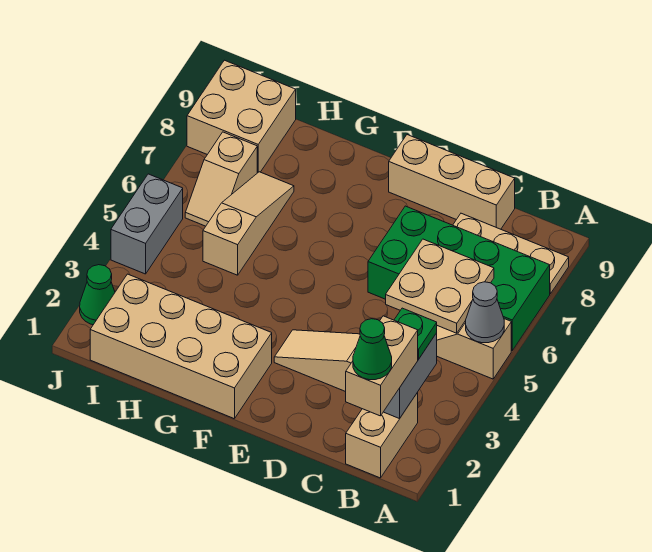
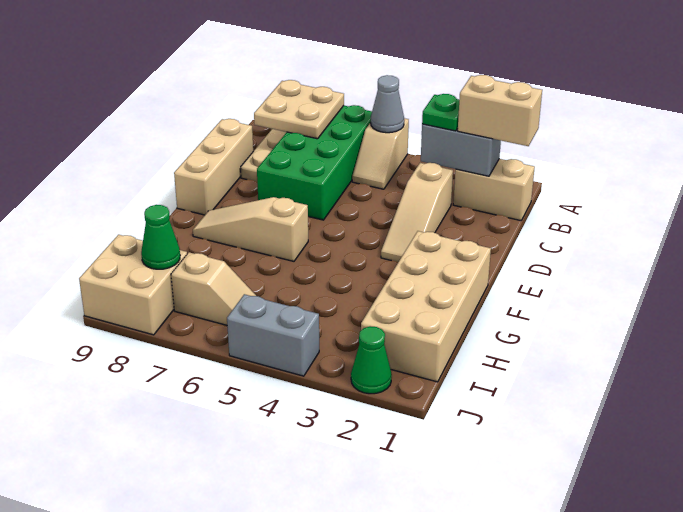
green cone B1 level 4 -> green cone I8 level 2
tan plate B5:C6 level 2 -> tan plate A7:B8 level 2
tan slope H5:H7 level 1 top 5 -> tan slope F6:F8 level 1 top 6

